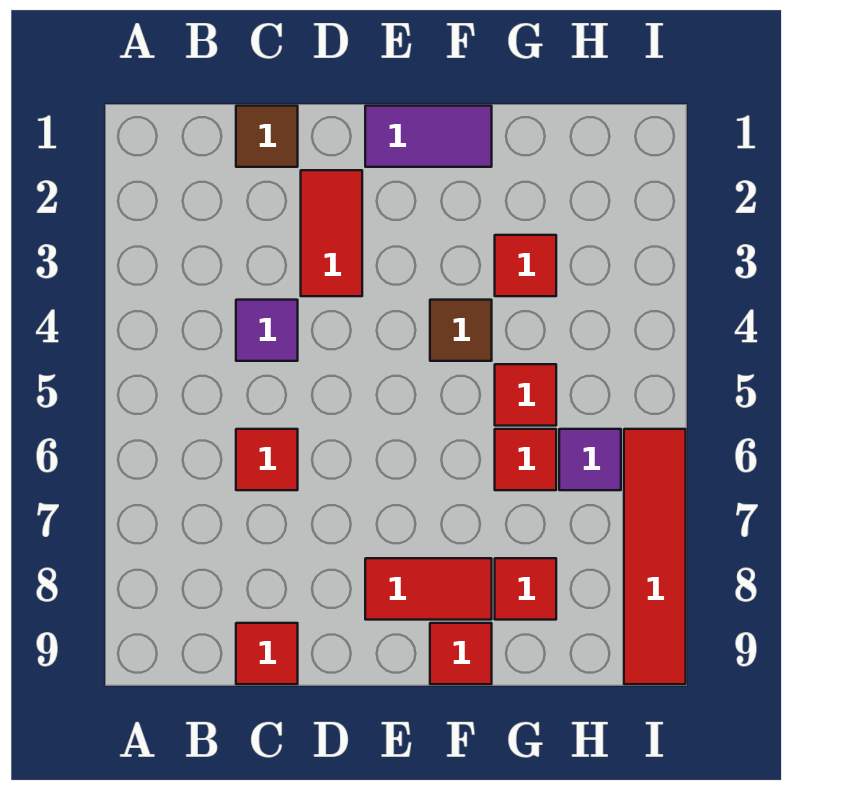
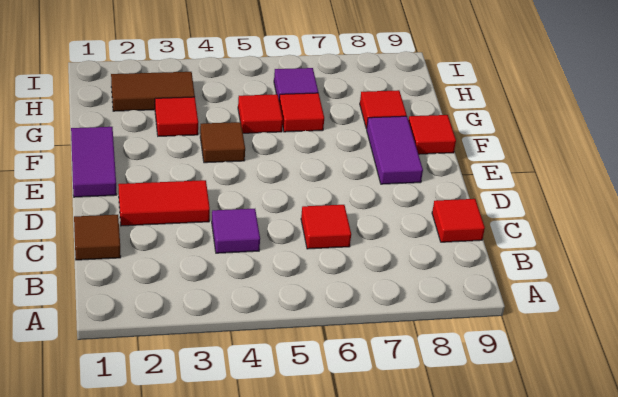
red tile E8:F8 level 1 -> purple tile E8:F8 level 1
none -> brown tile H2:H3 level 1
red tile I6:I9 level 1 -> none

